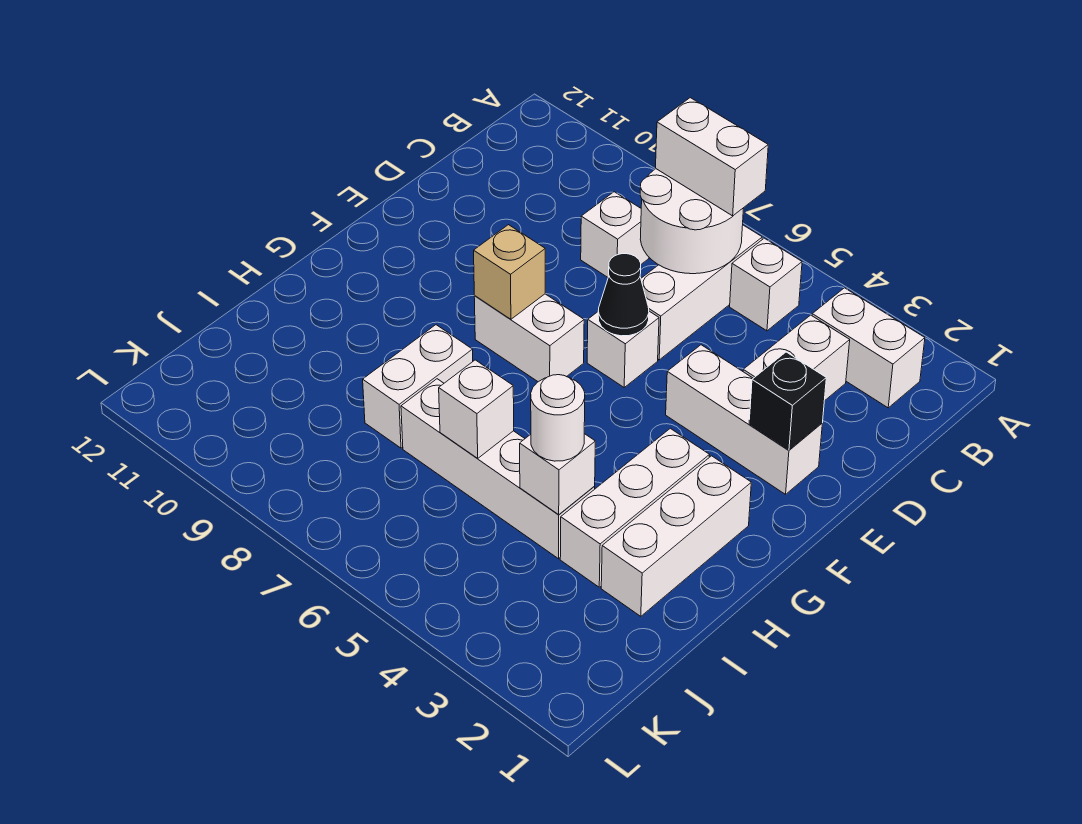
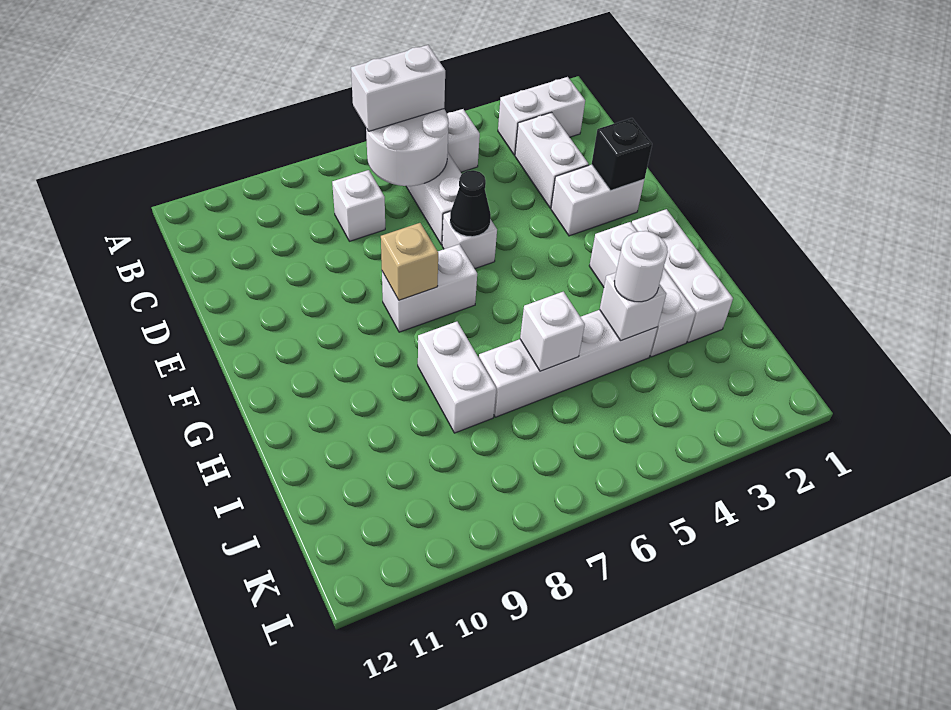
white brick E2:E4 level 1 -> white brick E2:E3 level 1

